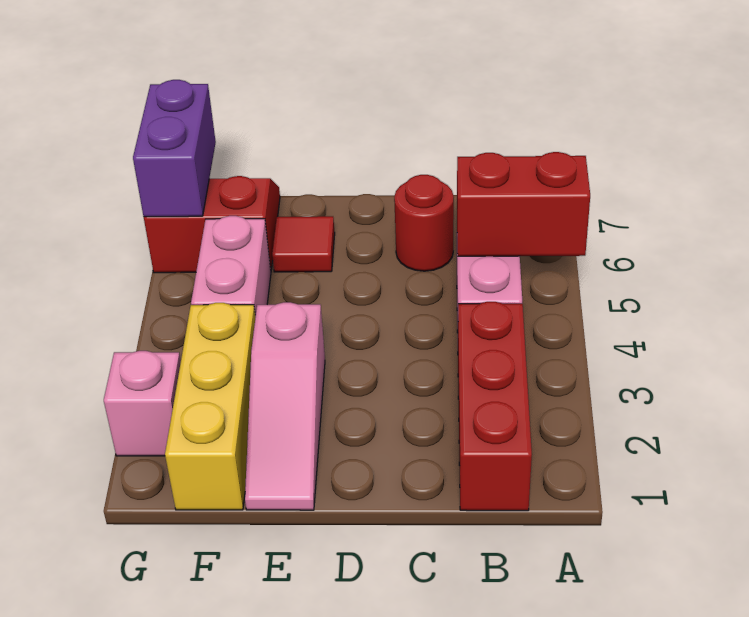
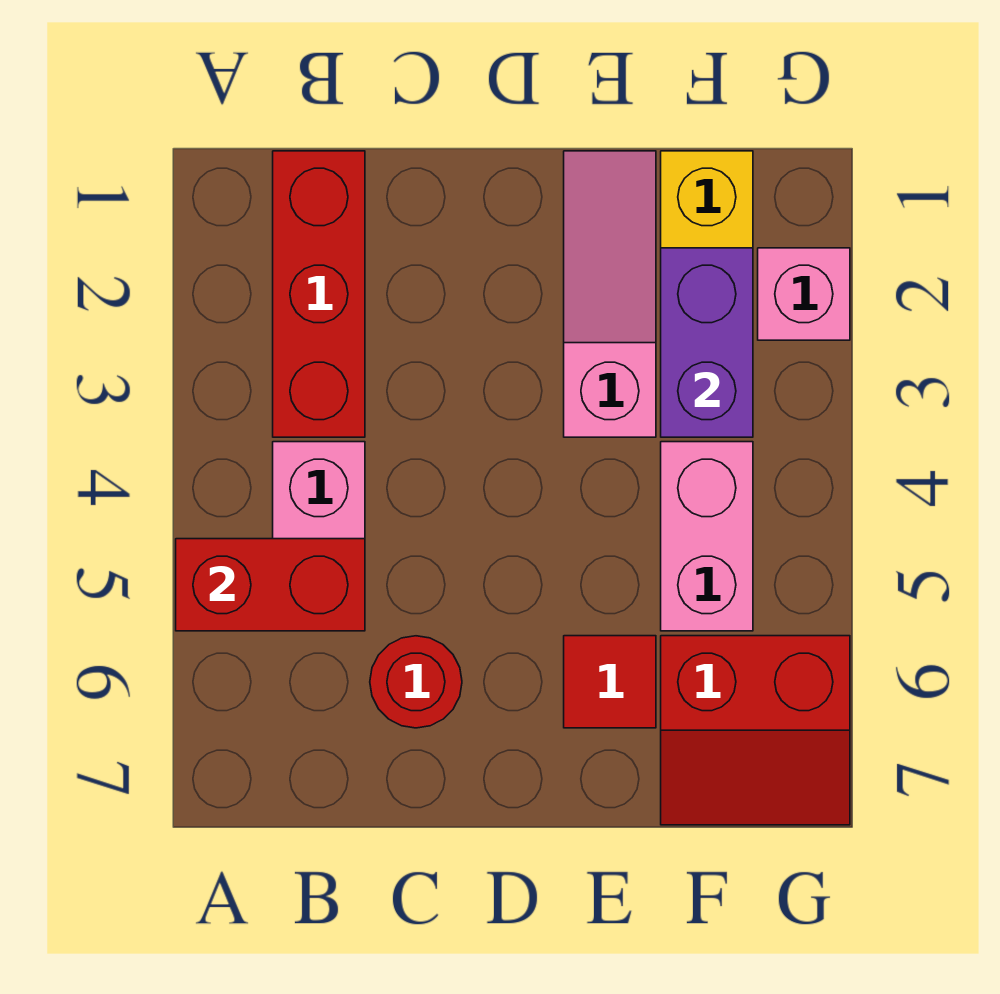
purple brick G6:G7 level 2 -> purple brick F2:F3 level 2

